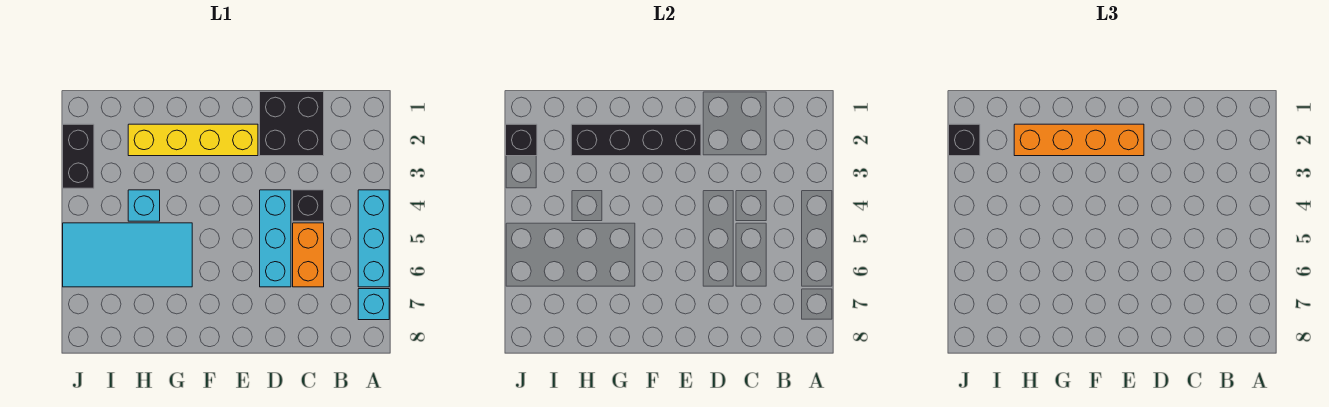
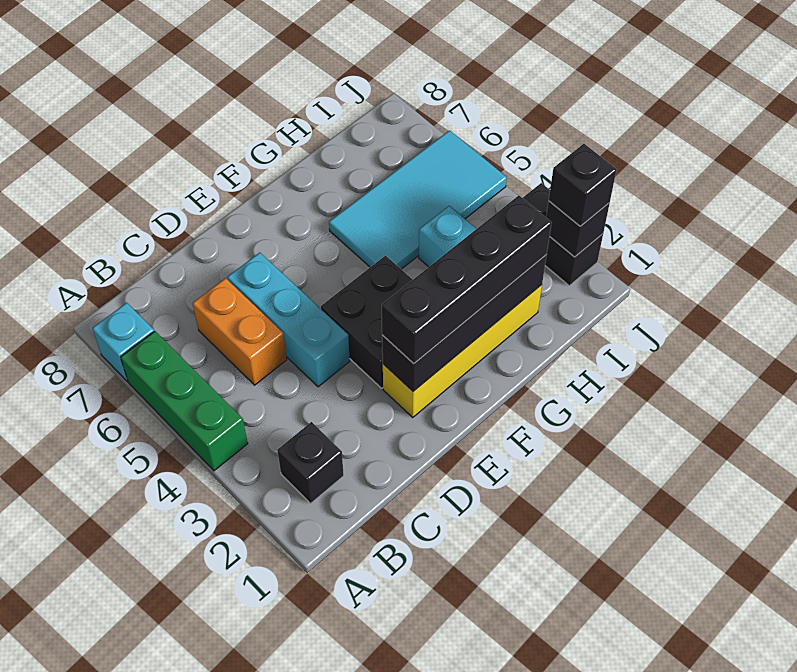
cyan brick A4:A6 level 1 -> green brick A4:A6 level 1
black brick C1:D2 level 1 -> black brick E3:F4 level 1
black brick C4 level 1 -> black brick B2 level 1
orange brick E2:H2 level 3 -> black brick E2:H2 level 3

